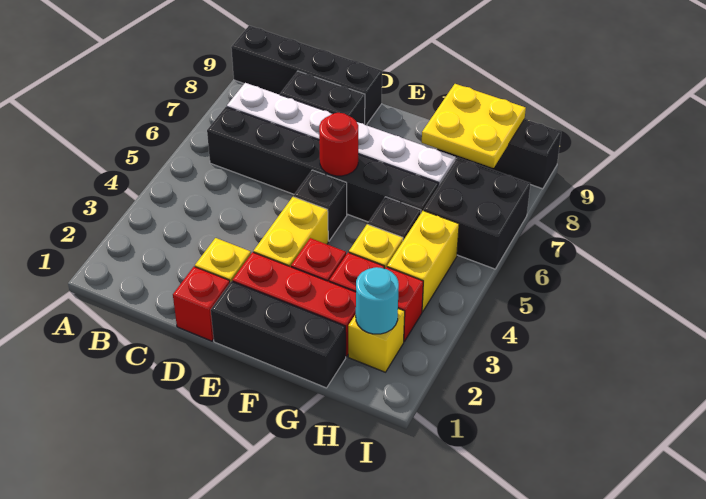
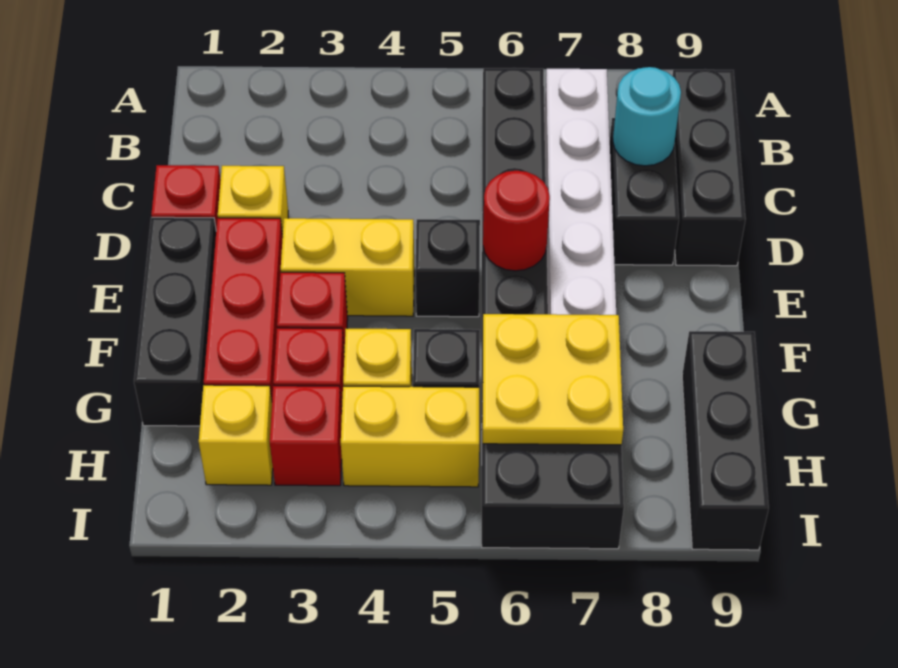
black brick A9:D9 level 1 -> black brick B9:D9 level 1
yellow plate G8:H9 level 2 -> yellow plate G6:H7 level 2
cyan round brick H2 level 2 -> cyan round brick C8 level 2

